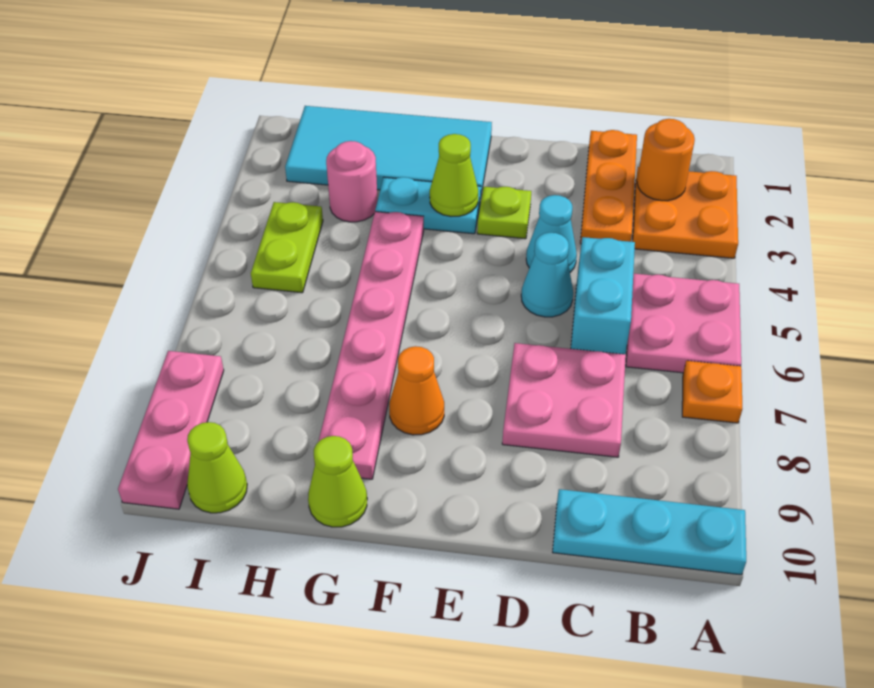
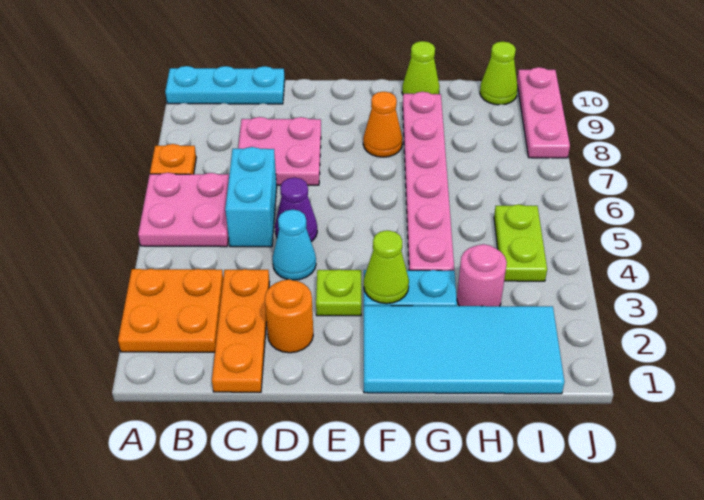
orange round brick B2 level 2 -> orange round brick D2 level 1
cyan cone D5 level 1 -> purple cone D5 level 1

